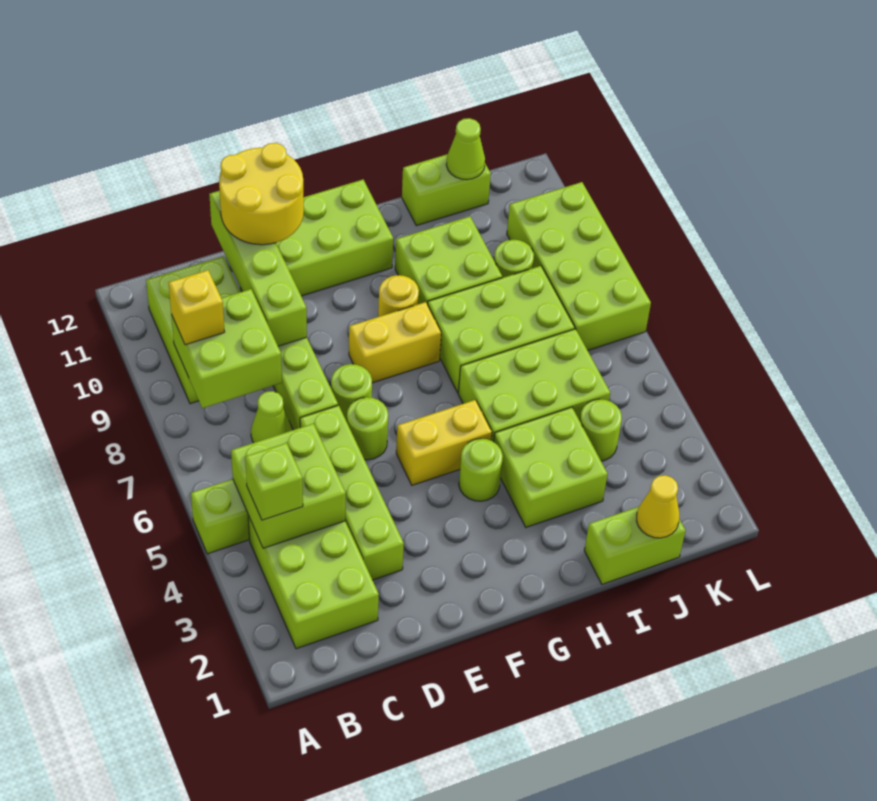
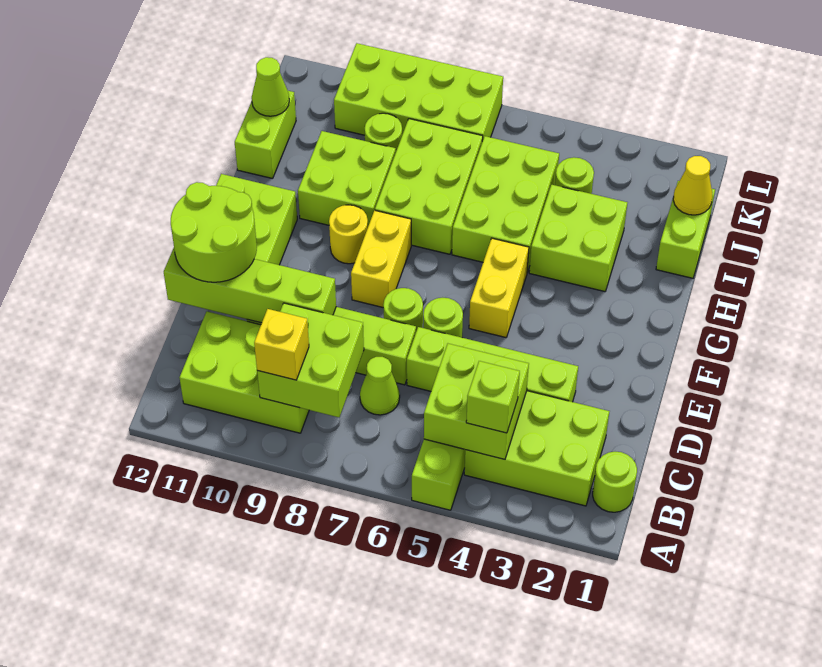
yellow round brick D11:E12 level 3 -> lime round brick D11:E12 level 3
lime round brick G4 level 1 -> lime round brick B1 level 1

